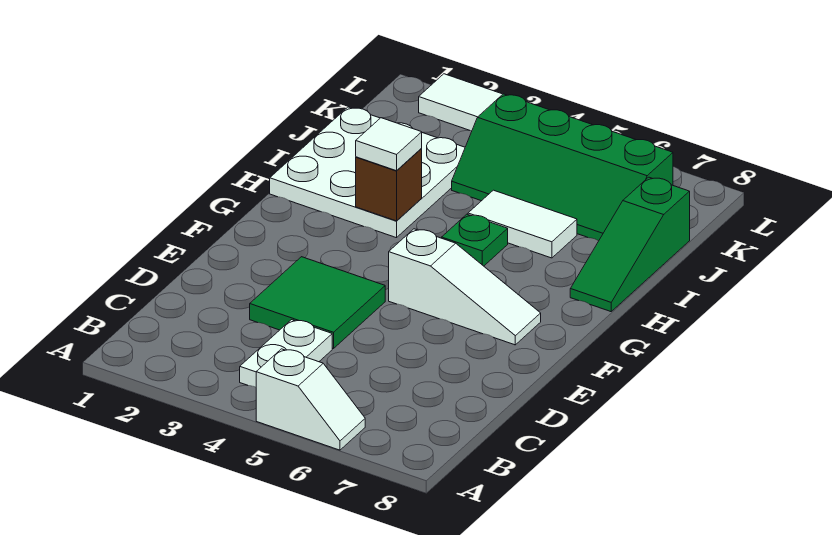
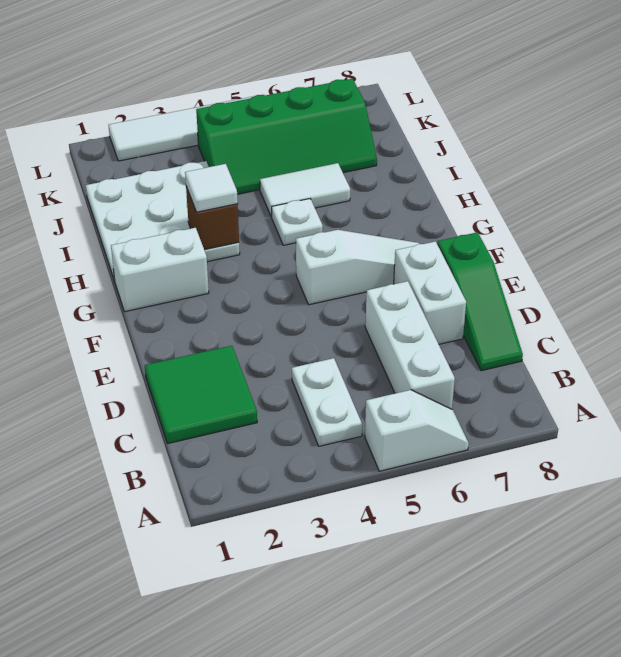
none -> white brick B6:D6 level 1
green tile D3:E4 level 1 -> green tile C1:D2 level 1
none -> white brick D7:E7 level 1
none -> white brick G1:G2 level 1
green plate H5 level 1 -> white plate H5 level 1
green slope H8:J8 level 1 top J -> green slope C8:E8 level 1 top E

